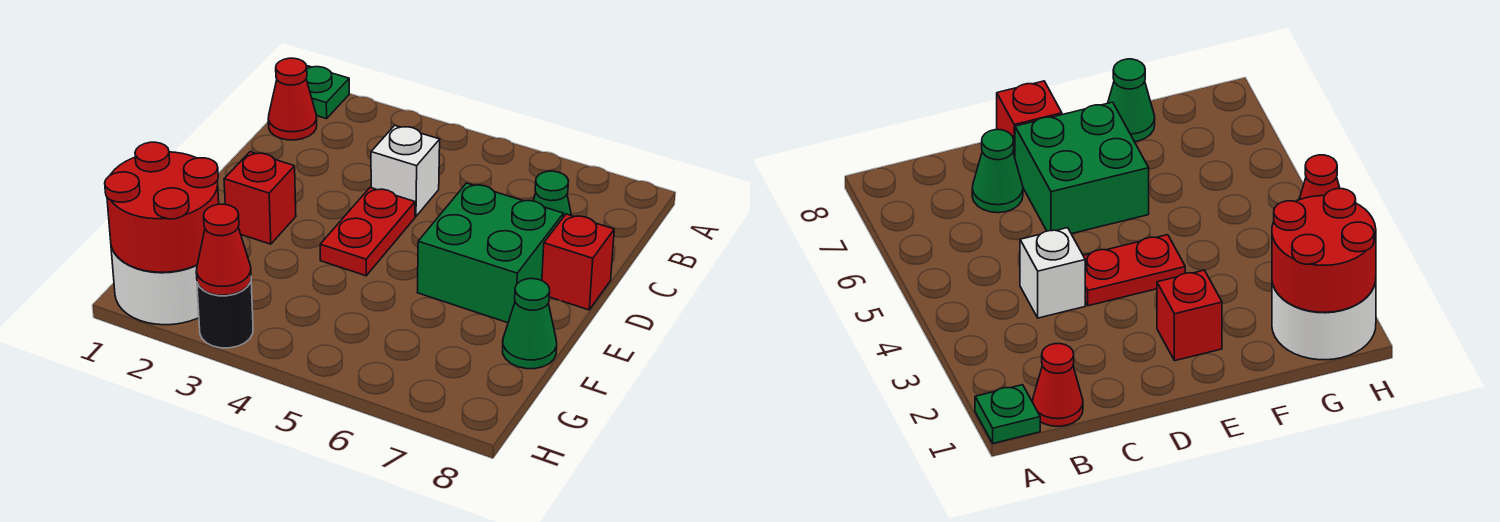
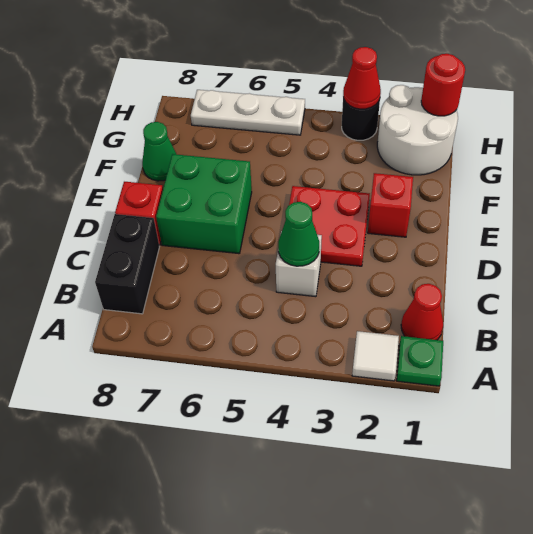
none -> white tile A2 level 1
none -> black brick B8:C8 level 1
green cone C7 level 1 -> green cone C4 level 2
red plate D4:E4 level 1 -> red plate D3:E4 level 1
red round brick G1:H2 level 2 -> red round brick H1 level 2
none -> white plate H5:H7 level 1

